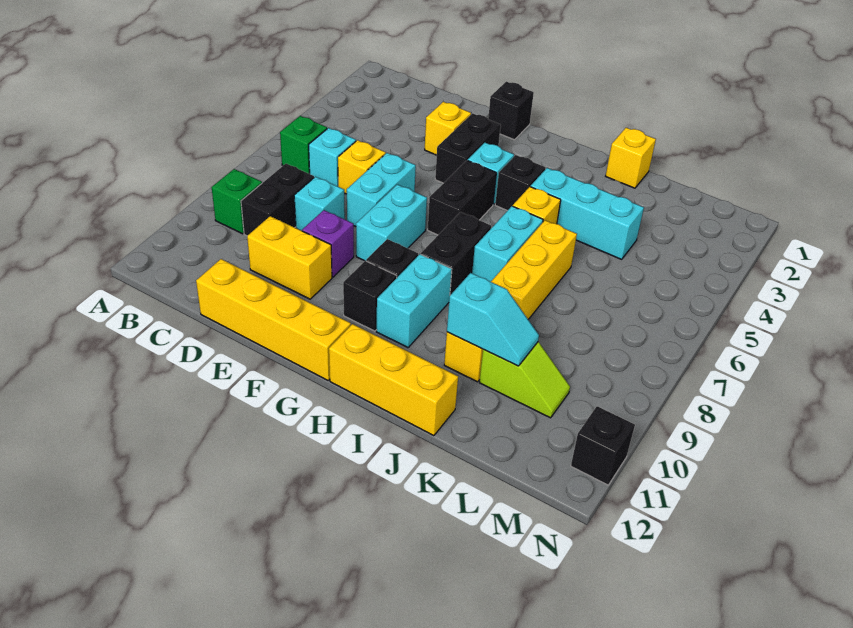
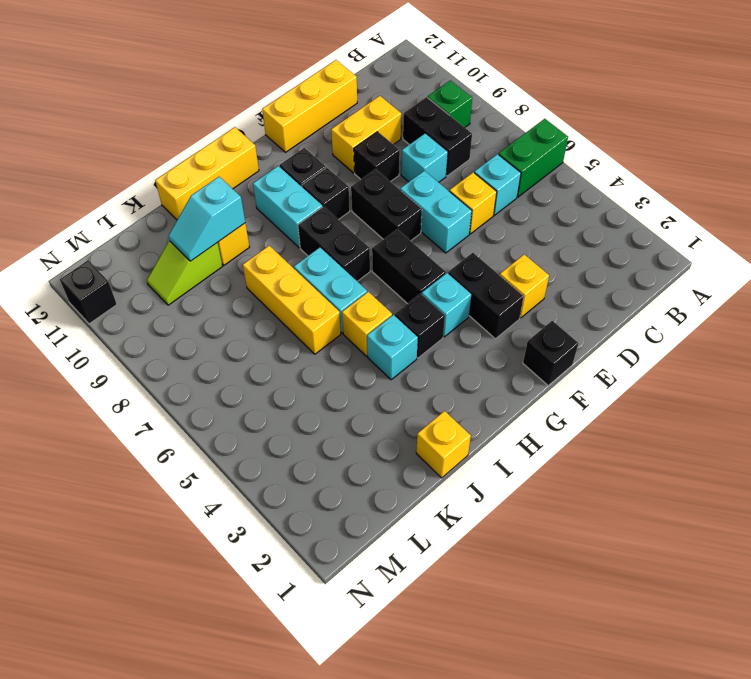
green brick B6 level 1 -> green brick A6:B6 level 1
yellow brick D12:G12 level 1 -> yellow brick D12:F12 level 1
purple brick E9 level 1 -> black brick E9 level 1
cyan brick F7:F8 level 1 -> black brick F7:F8 level 1
cyan brick I4:K4 level 1 -> cyan brick I4 level 1

